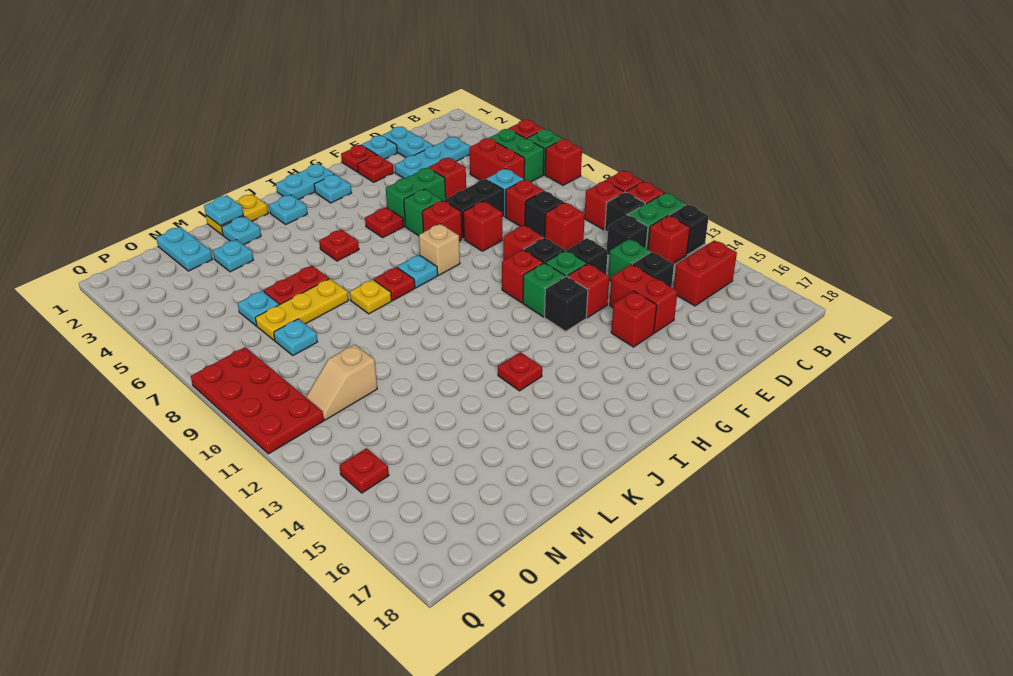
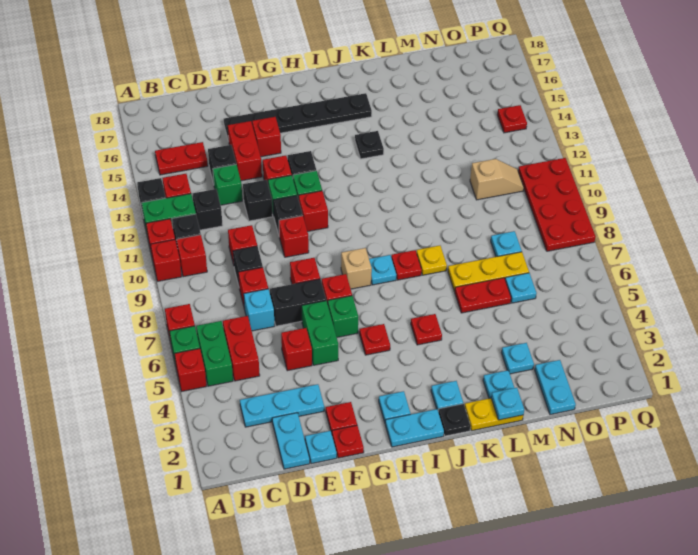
red brick B15:C15 level 1 -> red plate B15:C15 level 1
none -> black plate E16:J16 level 1
green brick F5:G5 level 1 -> green brick F5:F6 level 1
none -> black plate J1 level 1
red plate J14 level 1 -> black plate J14 level 1

